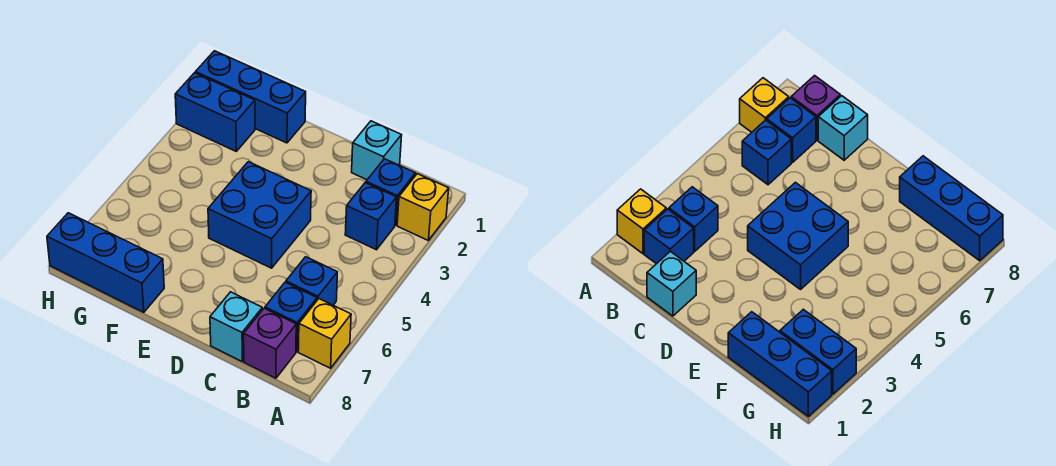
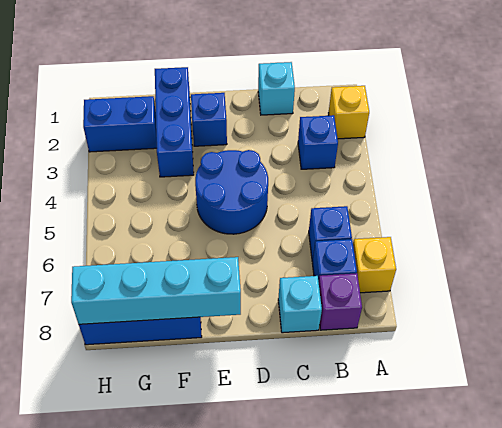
blue brick B2 level 1 -> blue brick E2 level 1
blue brick D4:E5 level 1 -> blue round brick D4:E5 level 1
none -> cyan brick E8:H8 level 2
blue brick F1:H1 level 1 -> blue brick F1:F3 level 1

